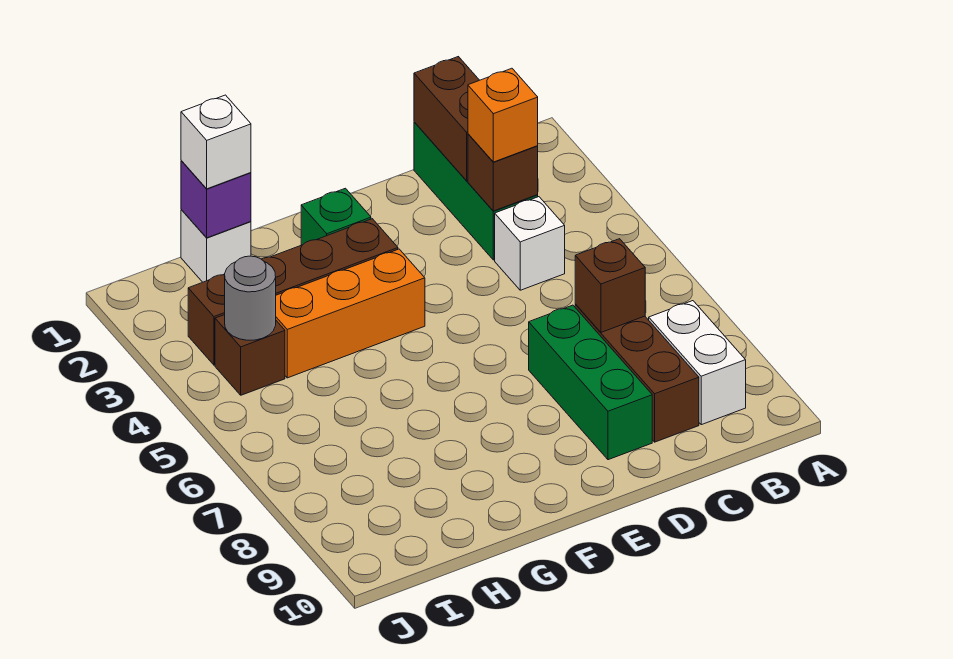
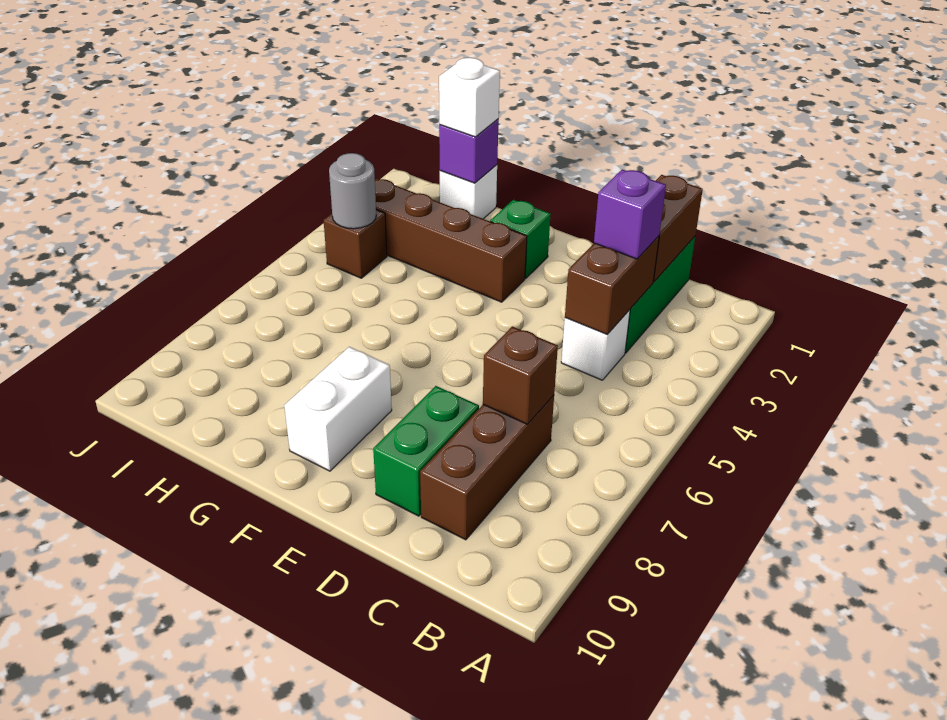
white brick B8:B9 level 1 -> white brick F8:F9 level 1
brown brick C3 level 2 -> brown brick C3:C4 level 2
orange brick C3 level 3 -> purple brick C3 level 3
green brick D7:D9 level 1 -> green brick D8:D9 level 1
orange brick F4:H4 level 1 -> none

